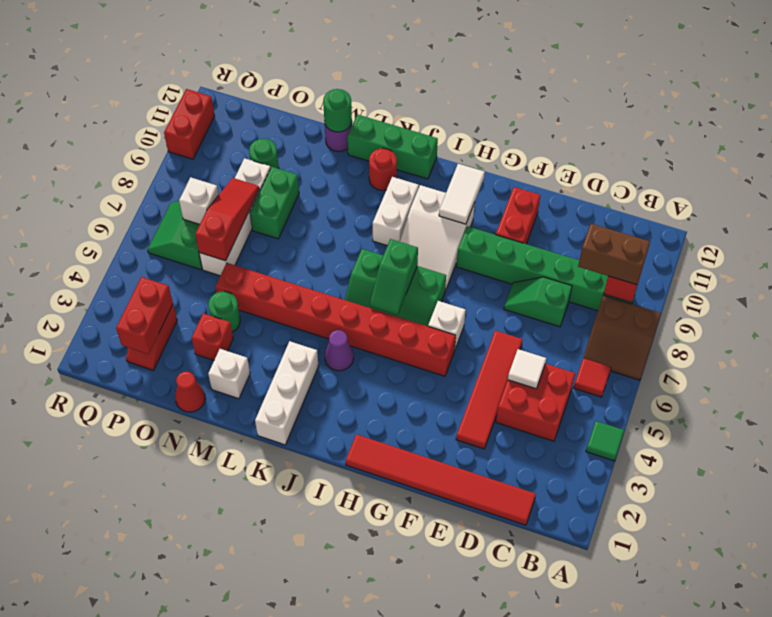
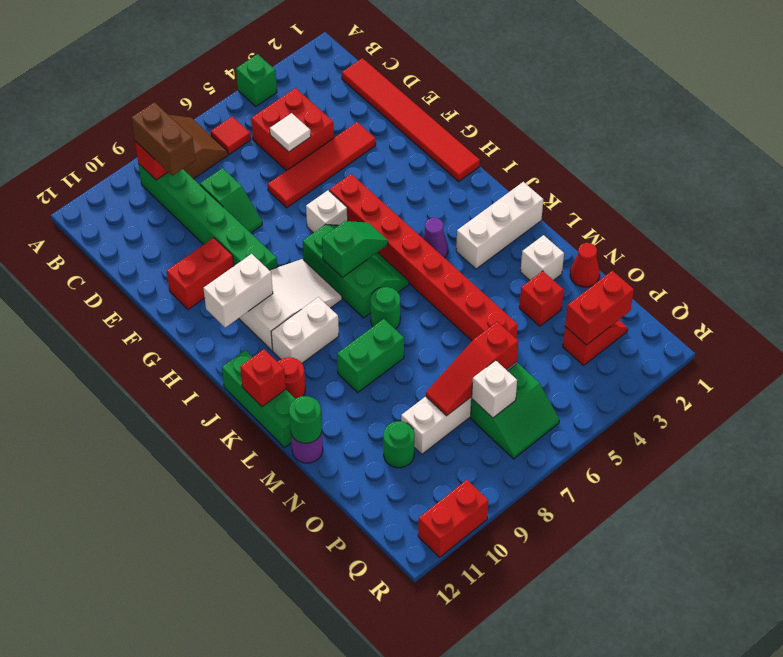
green tile A4 level 1 -> green brick A4 level 1
white tile H10:H11 level 2 -> white brick H10:H11 level 2
none -> red brick K12 level 2
green round brick N4 level 1 -> green round brick K7 level 1
green brick N8:N9 level 1 -> green brick L8:L9 level 1

